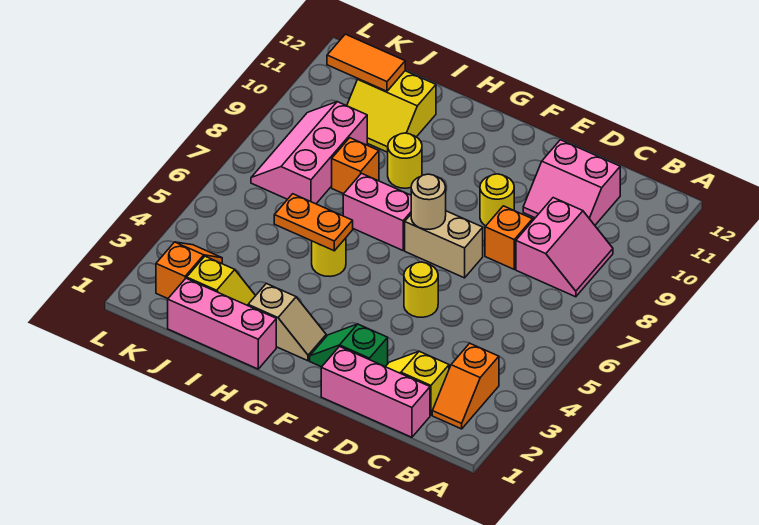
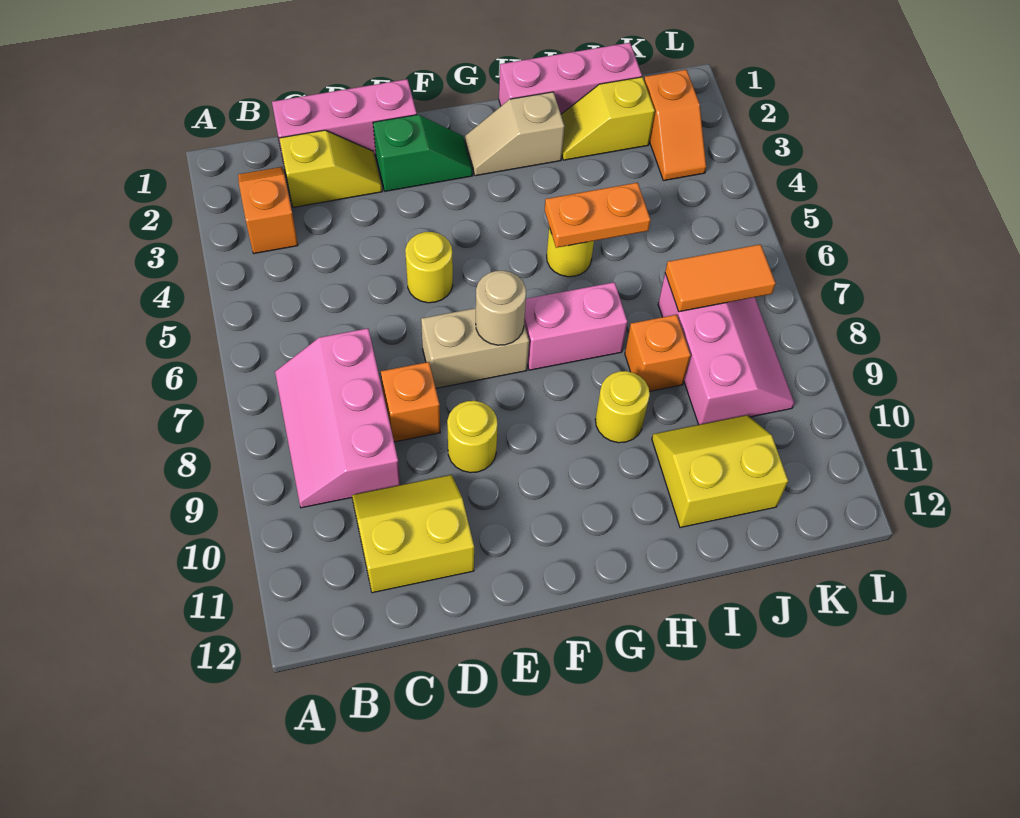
pink slope B8:C9 level 1 top C -> pink slope B7:C9 level 1 top C
pink slope C10:D11 level 1 top 11 -> yellow slope C10:D11 level 1 top 11
orange tile J11:K11 level 2 -> orange tile J7:K7 level 2

